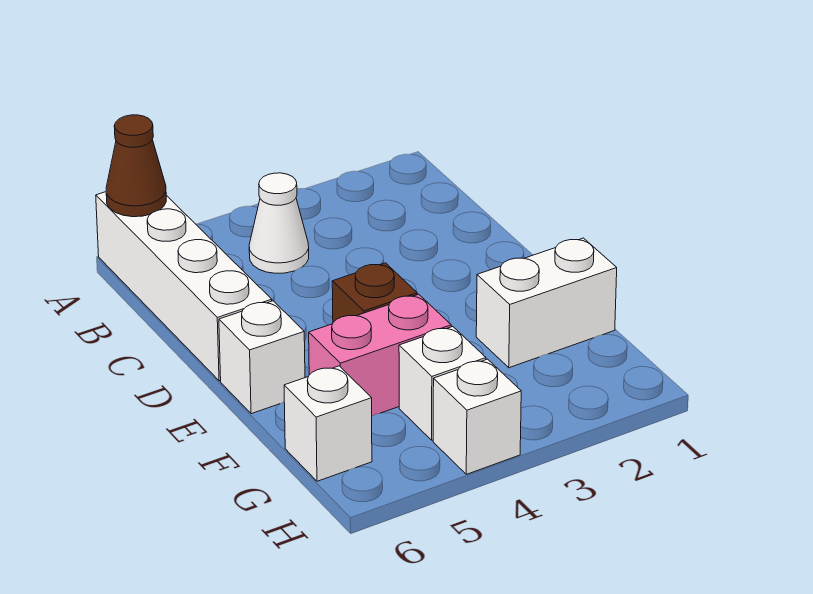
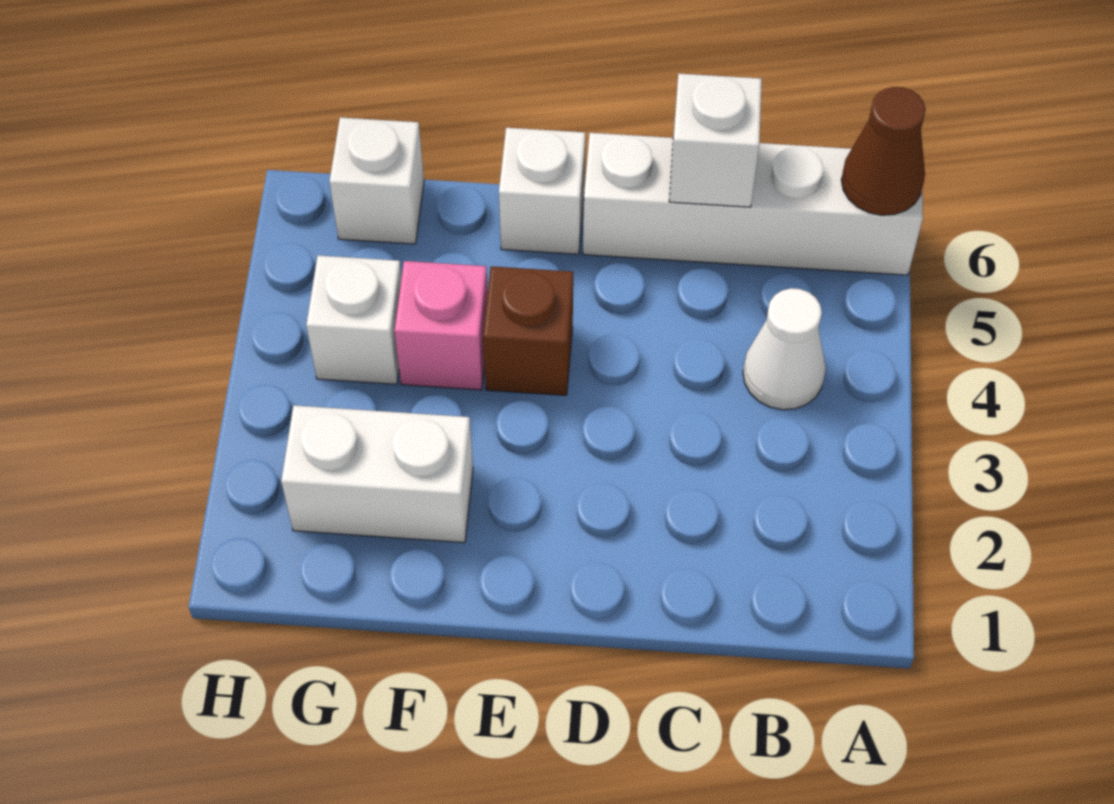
white brick F1:F2 level 1 -> white brick F2:G2 level 1
pink brick F4:F5 level 1 -> pink brick F4 level 1
white brick H4 level 1 -> white brick C6 level 2

